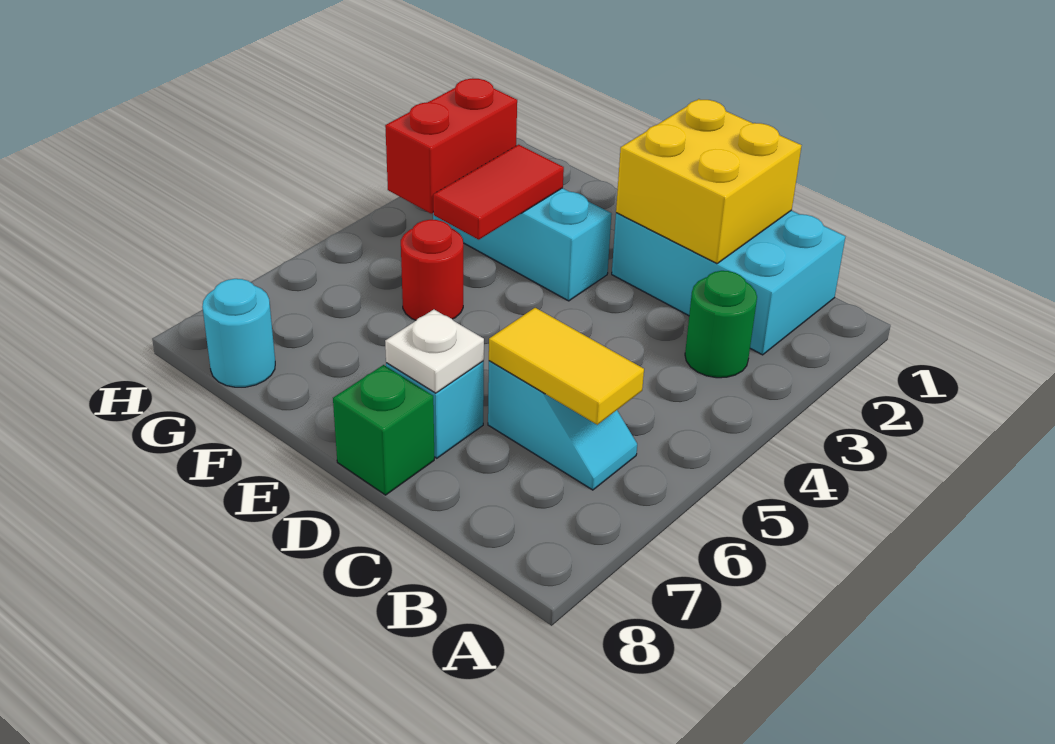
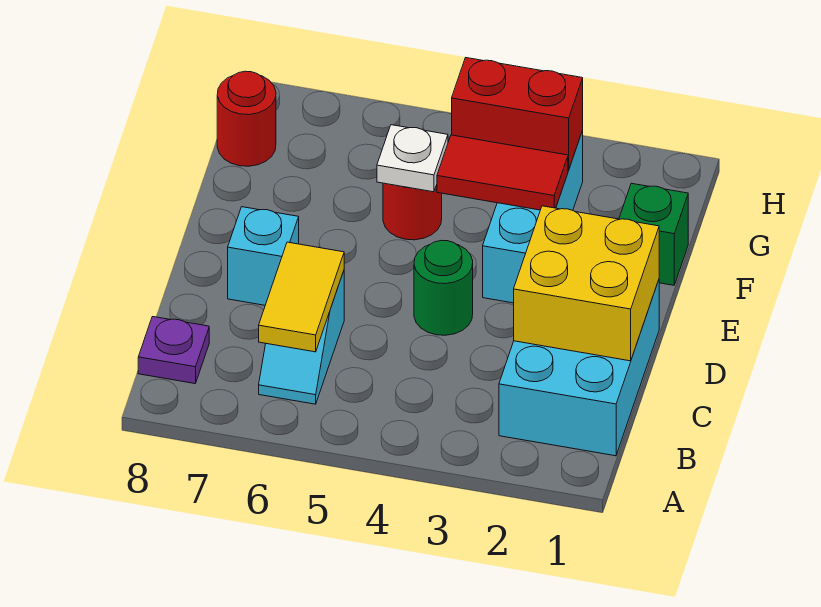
green round brick B3 level 1 -> green round brick D4 level 1
none -> purple plate B8 level 1
white plate D7 level 2 -> white plate F5 level 2
green brick D8 level 1 -> green brick F1 level 1
cyan round brick G8 level 1 -> red round brick G8 level 1

